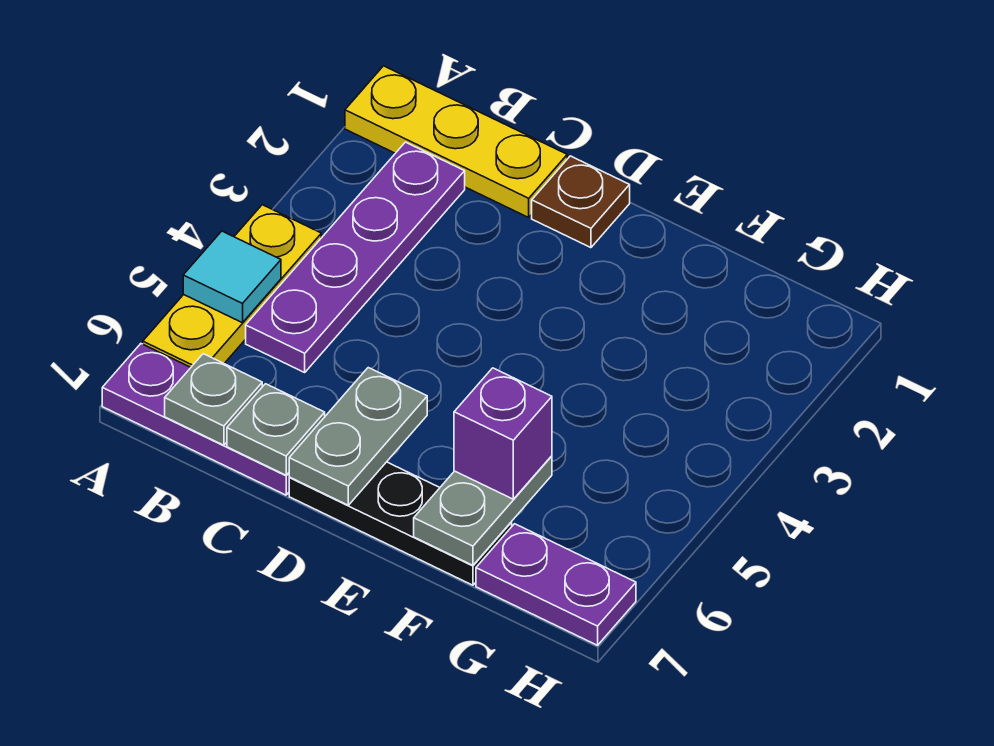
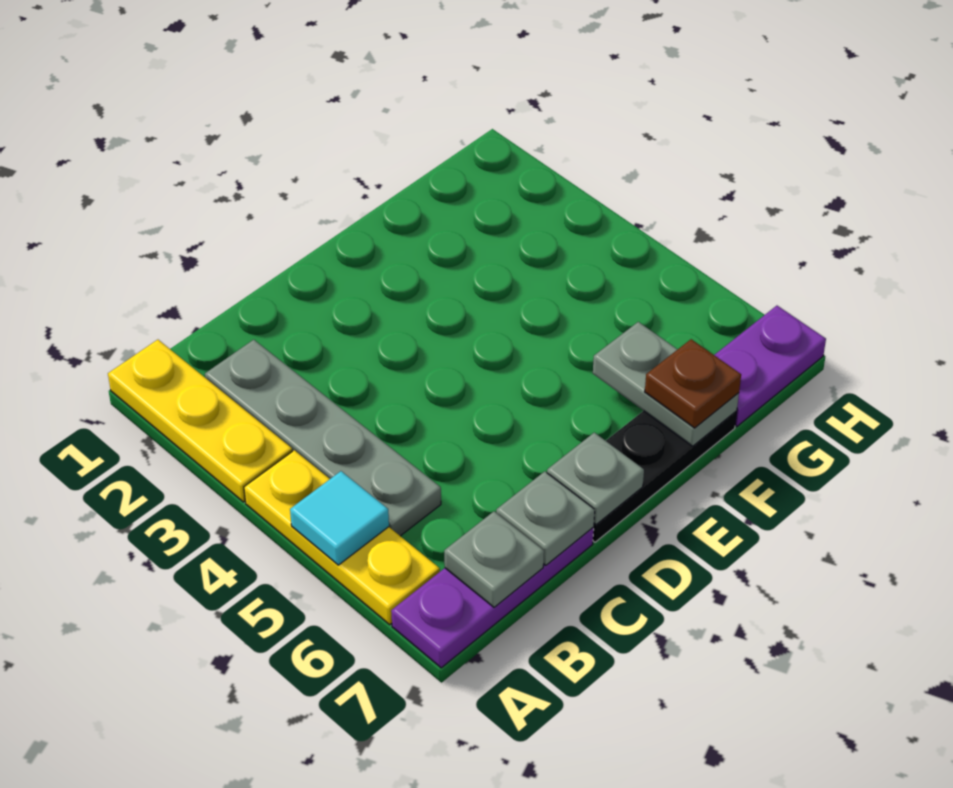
yellow plate A1:C1 level 1 -> yellow plate A1:A3 level 1
purple plate B2:B5 level 1 -> grey plate B2:B5 level 1
brown plate D1 level 1 -> brown plate F7 level 3
grey plate D6:D7 level 2 -> grey plate D7 level 2
purple brick F6 level 3 -> none

